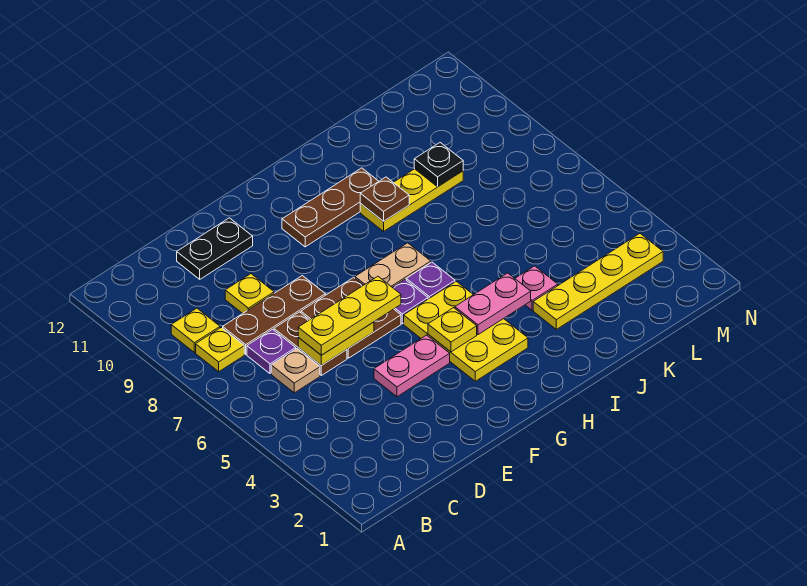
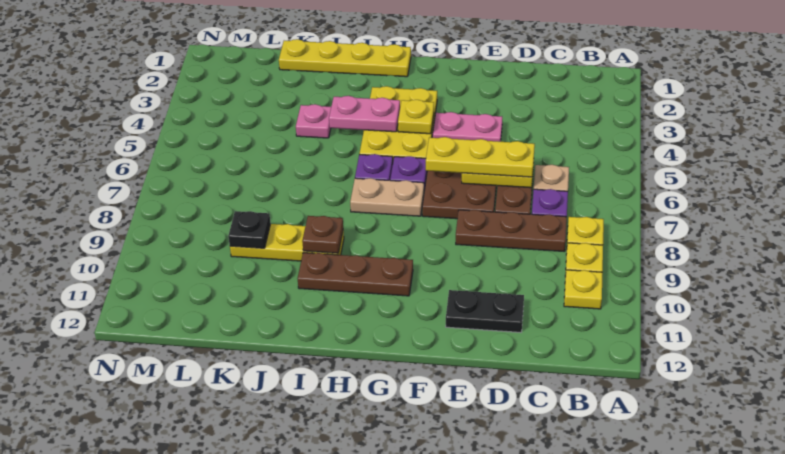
yellow plate D9 level 1 -> yellow plate B10 level 1
yellow plate J3:M3 level 1 -> yellow plate H1:K1 level 1

